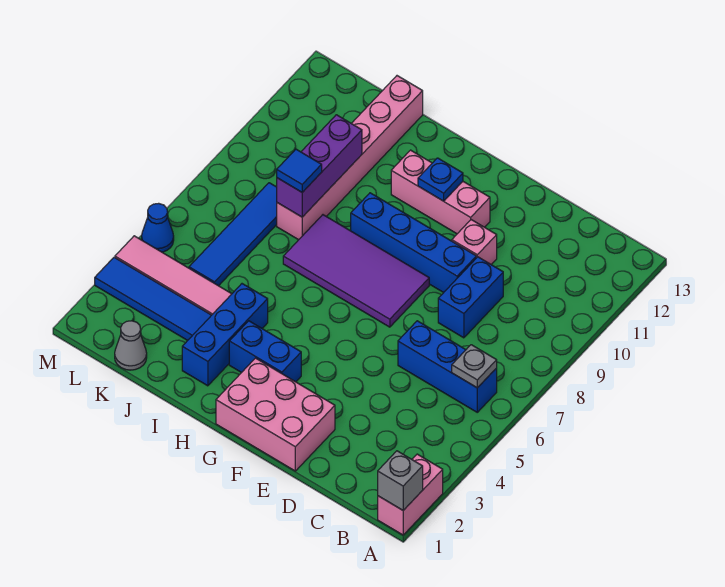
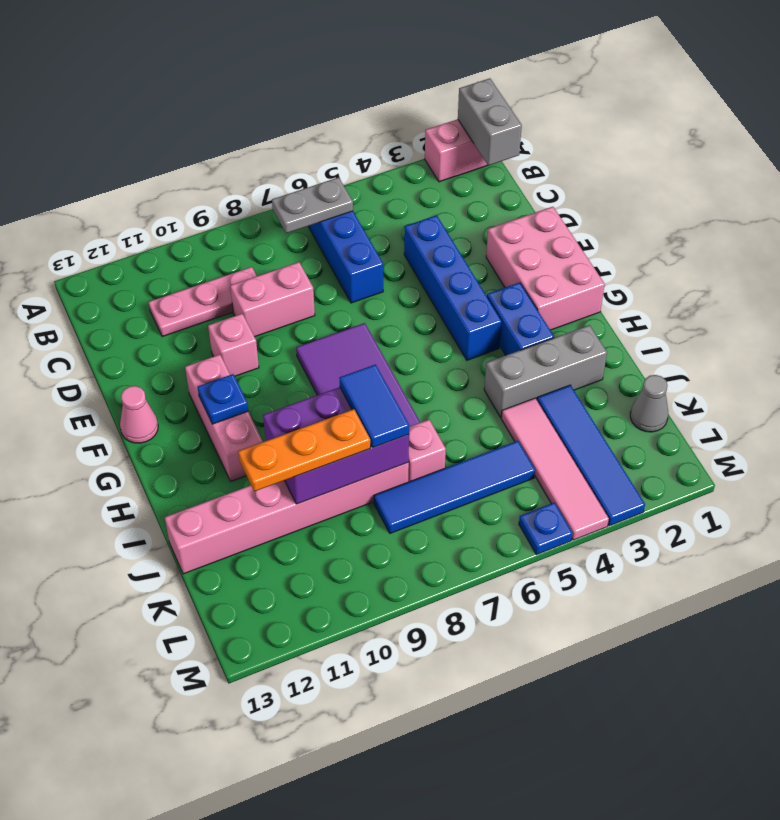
grey brick A1 level 2 -> grey brick A1:B1 level 2
grey plate B6 level 2 -> grey plate B6:B7 level 2
none -> pink plate C9:C11 level 1
blue brick D8:D9 level 1 -> pink brick D8:D9 level 1
blue brick E9:H9 level 1 -> blue brick D4:G4 level 1
none -> pink cone F13 level 1
blue brick I2:I4 level 1 -> grey brick I2:I4 level 1
none -> pink brick J7 level 1
purple brick J8:J10 level 2 -> purple brick I8:J10 level 2
blue tile J8 level 3 -> blue tile I8:J8 level 3
none -> orange plate J9:J11 level 3
blue cone M5 level 1 -> blue plate M5 level 1

